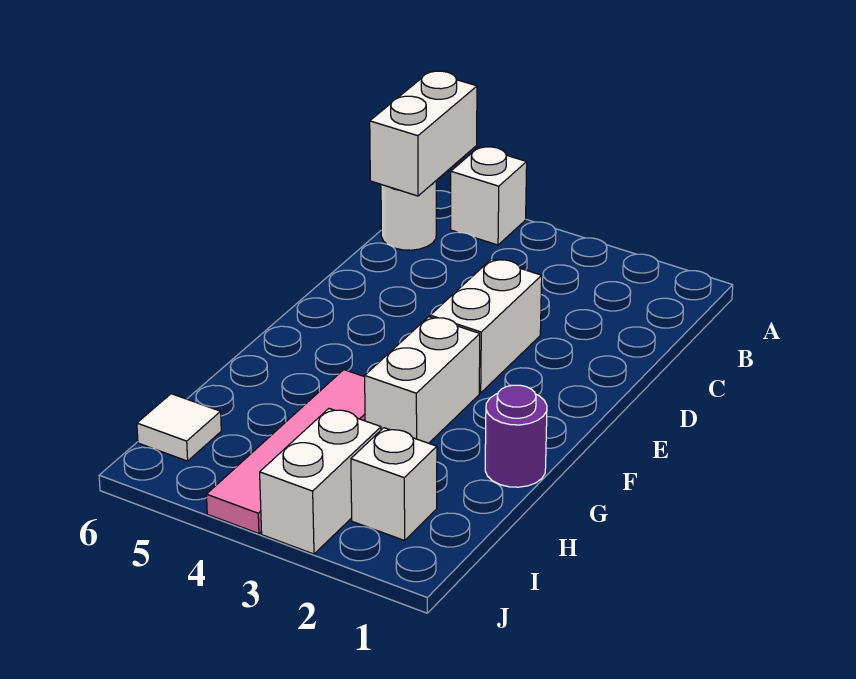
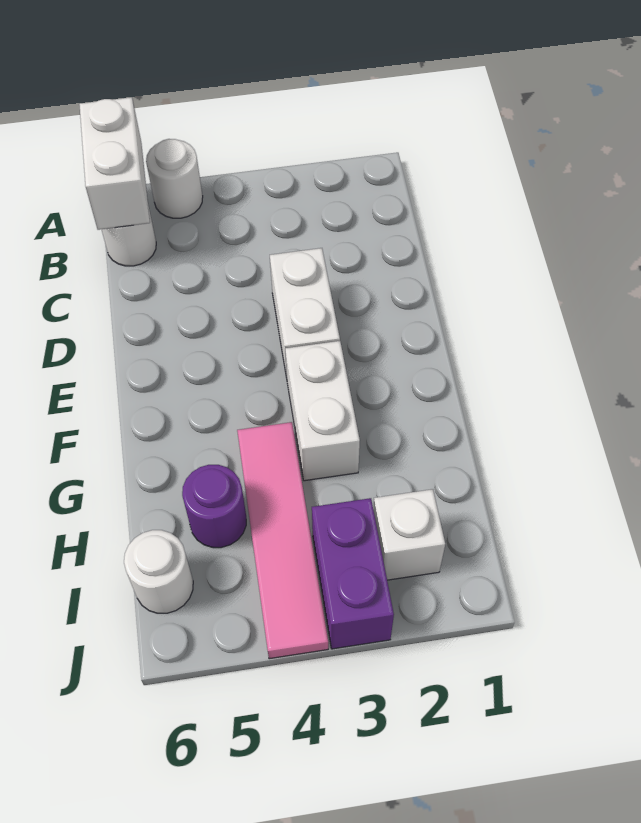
white brick A5 level 1 -> white round brick A5 level 1
purple round brick G1 level 1 -> purple round brick H5 level 1
white brick I3:J3 level 1 -> purple brick I3:J3 level 1
white tile I6 level 1 -> white round brick I6 level 1

